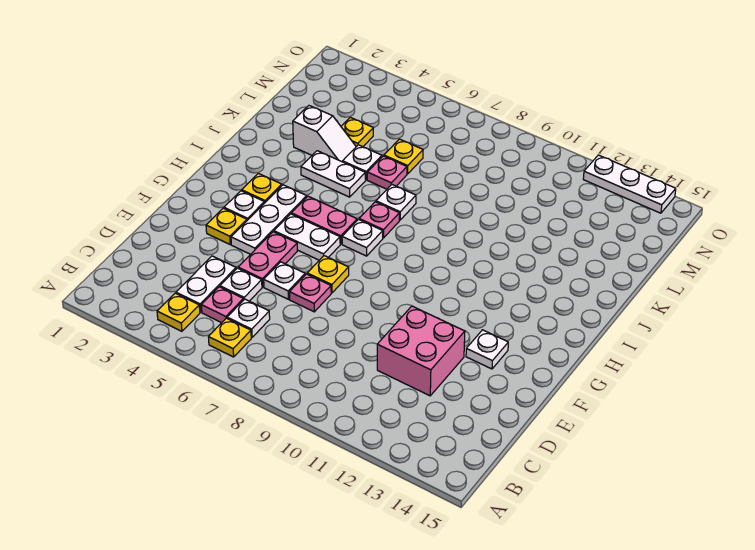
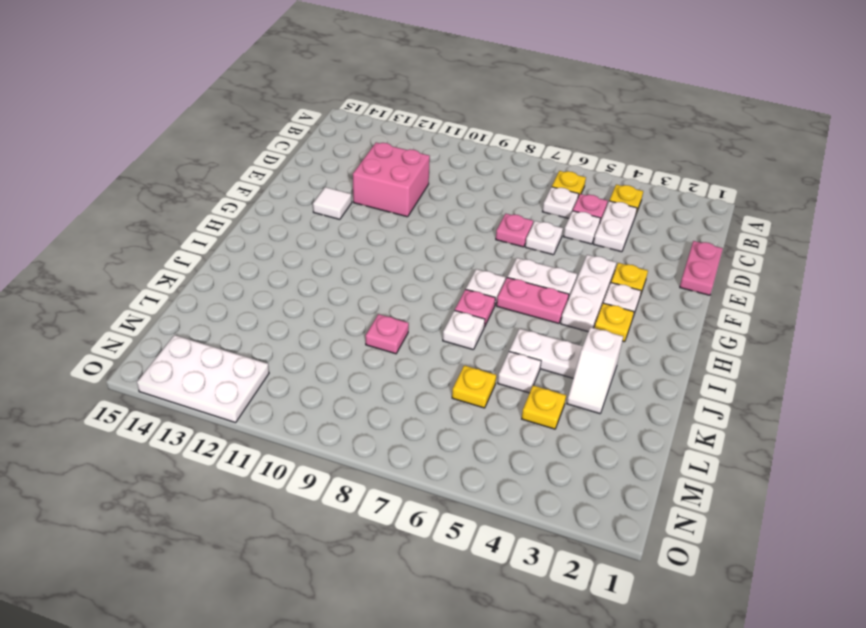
pink plate E5:F5 level 1 -> pink plate D1:E1 level 1
yellow plate F7 level 1 -> none
white plate F13 level 1 -> white tile F13 level 1
white slope K3:K4 level 1 top 3 -> white slope J3:K3 level 1 top J
pink plate K6 level 1 -> pink plate K9 level 1
white plate O12:O14 level 1 -> white plate N12:O14 level 1

